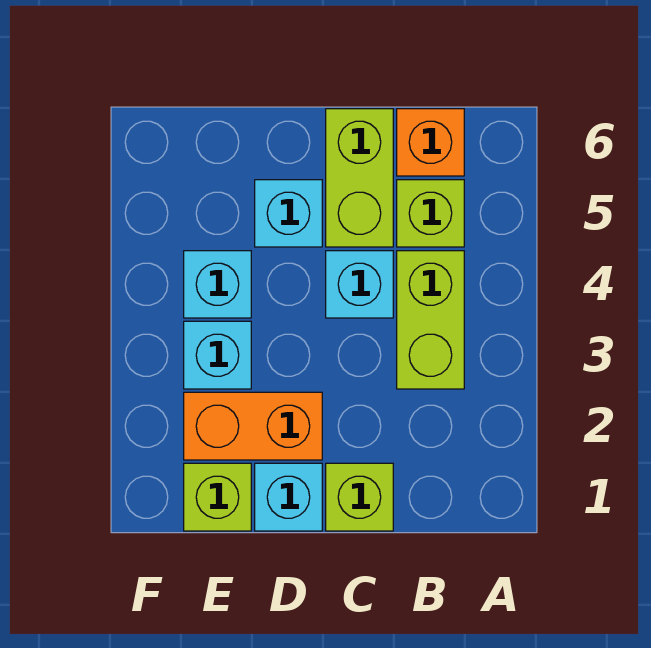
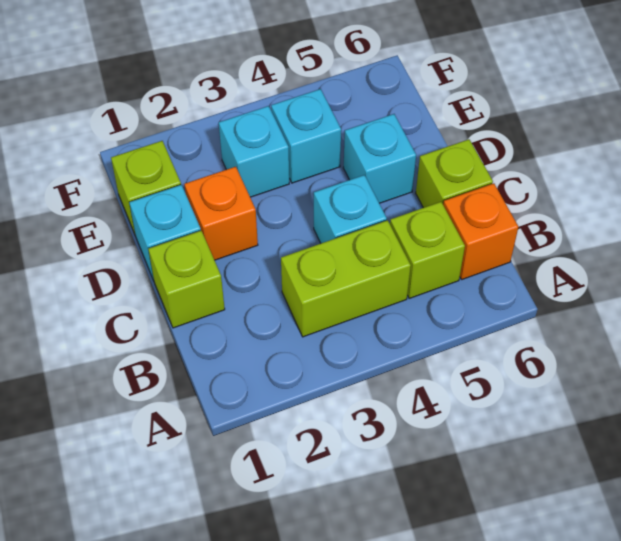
lime brick C5:C6 level 1 -> lime brick C6 level 1
orange brick D2:E2 level 1 -> orange brick D2 level 1

